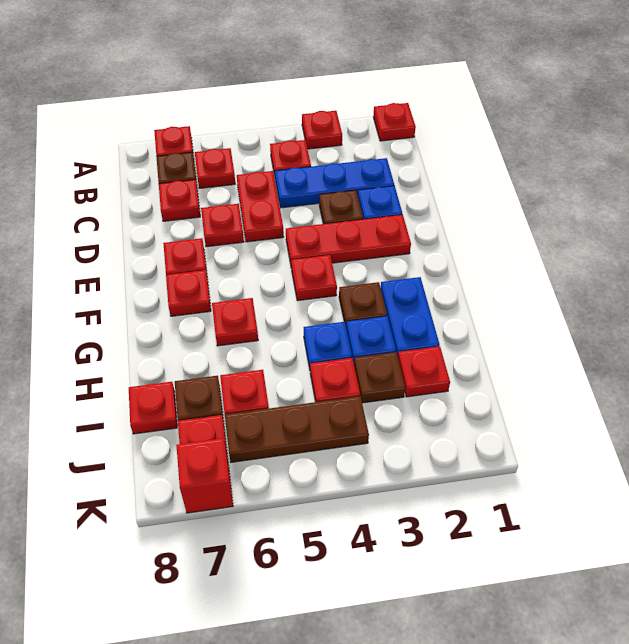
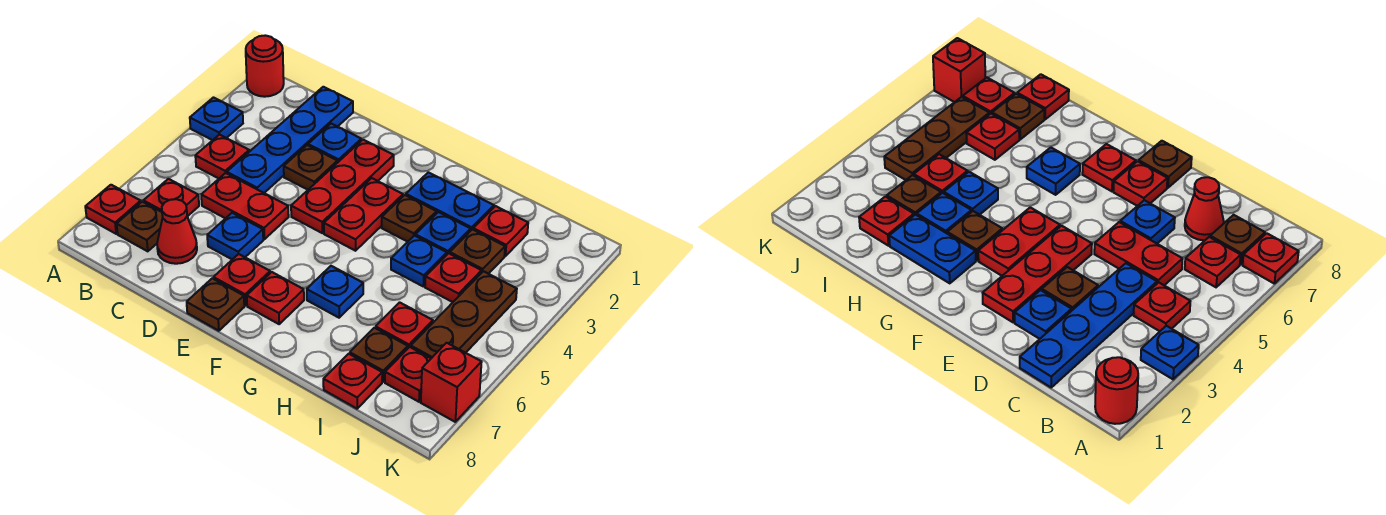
red plate A1 level 1 -> red round brick A1 level 1
red plate A3 level 1 -> blue plate A3 level 1
blue plate C2:C4 level 1 -> blue plate C1:C4 level 1
red plate C7 level 1 -> red cone C7 level 1
red plate D6 level 1 -> blue plate D6 level 1
none -> brown plate E8 level 1
red plate F4 level 1 -> red plate F3:F4 level 1
red plate G6 level 1 -> blue plate G6 level 1

